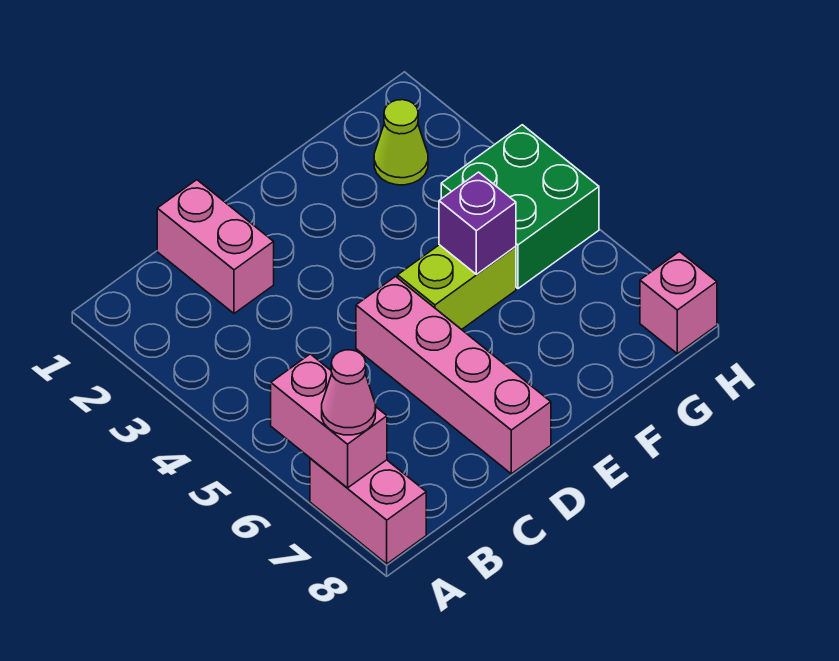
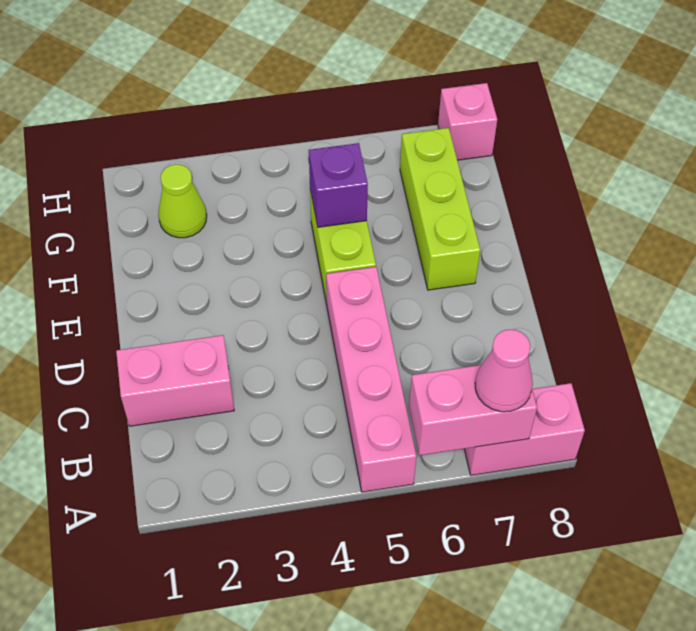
pink brick D5:D8 level 1 -> pink brick A5:D5 level 1
none -> lime brick E7:G7 level 1
green brick G4:H5 level 1 -> none

